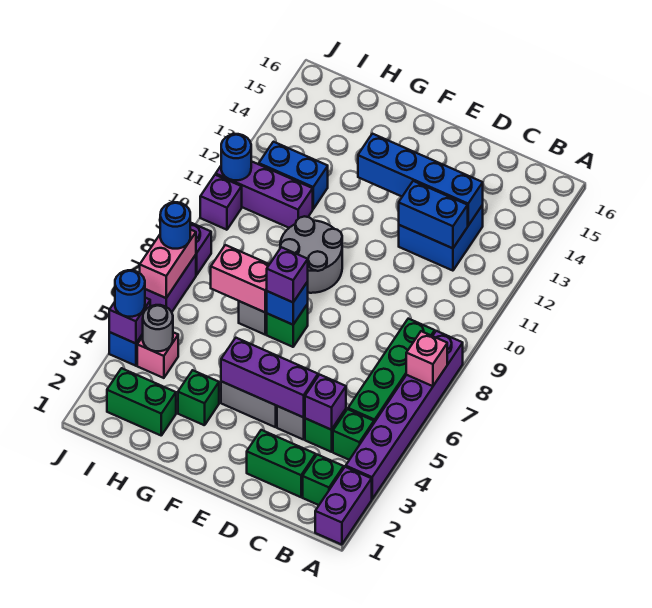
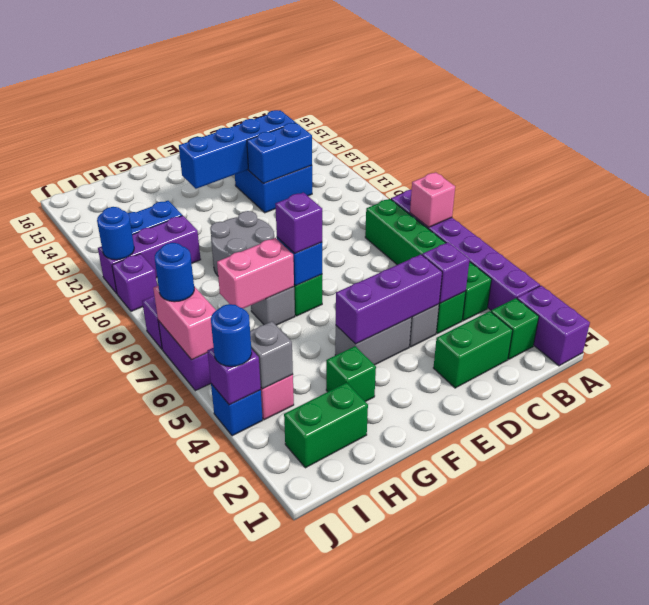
grey round brick I4 level 2 -> grey brick I4 level 2

